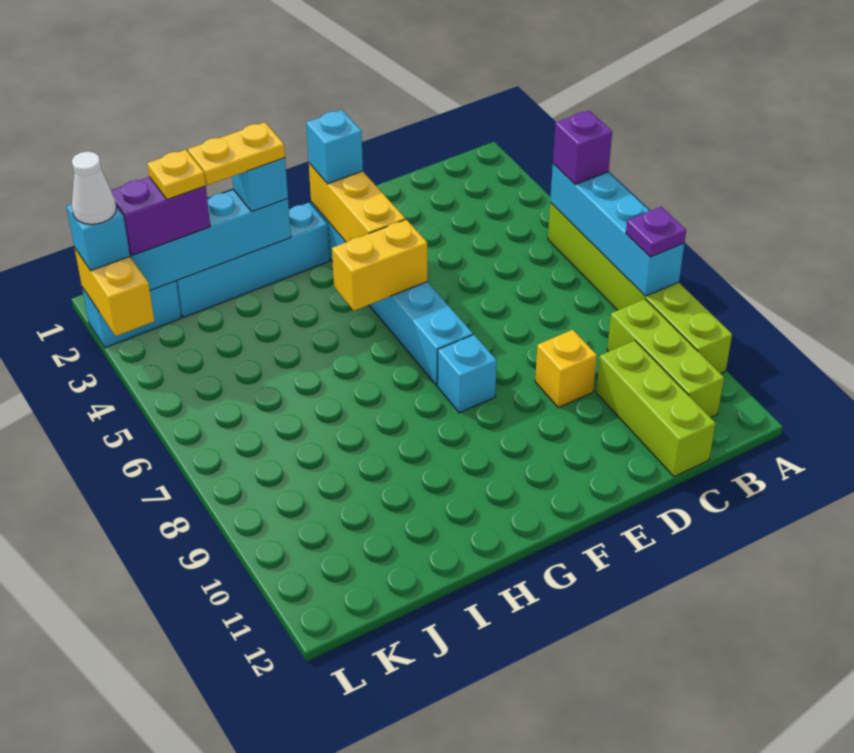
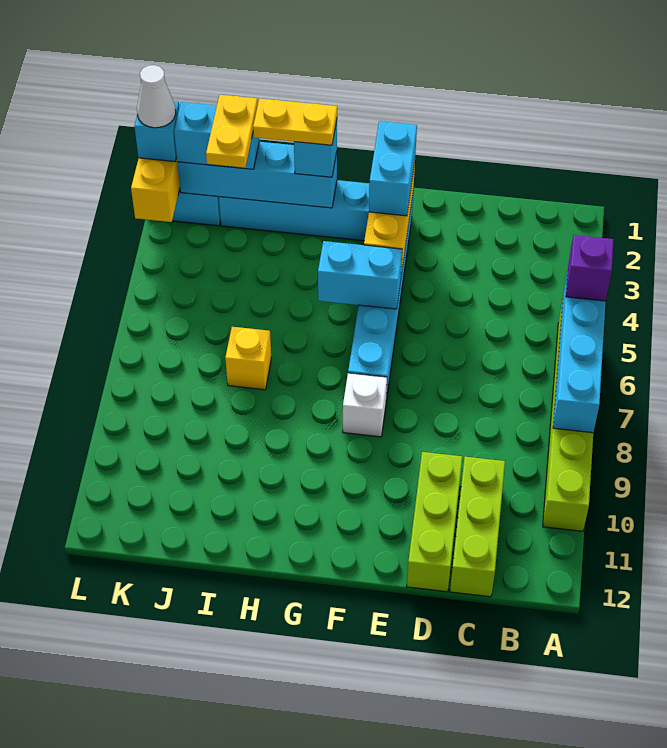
purple plate A8 level 3 -> none
lime brick B9:B11 level 1 -> lime brick D10:D12 level 1
yellow brick D9 level 1 -> yellow brick I7 level 1
cyan brick F2 level 3 -> cyan brick F2:F3 level 3
yellow brick F5:G5 level 2 -> cyan brick F5:G5 level 2
cyan brick F8 level 1 -> white brick F8 level 1
purple brick J2:K2 level 3 -> cyan brick J2:K2 level 3
yellow plate J2 level 4 -> yellow plate J2:J3 level 4

